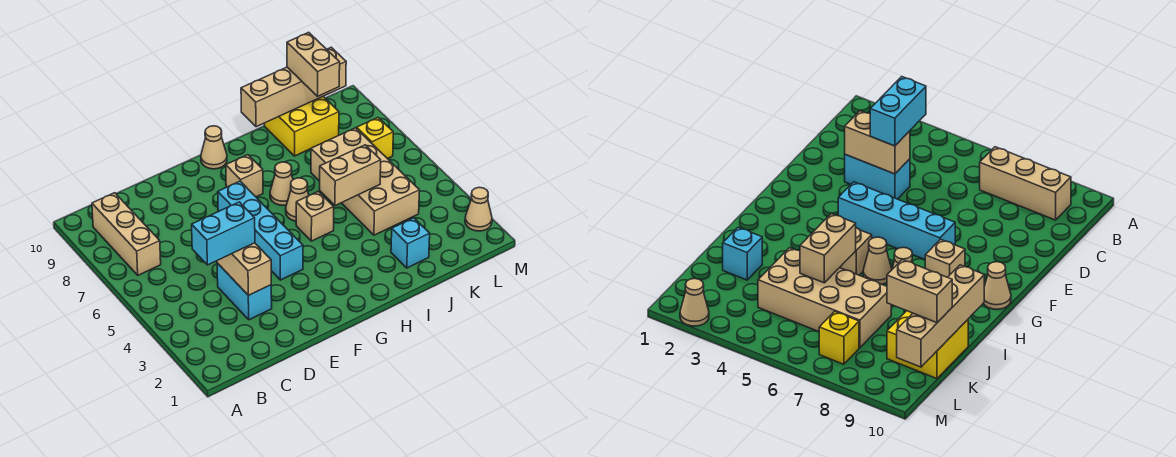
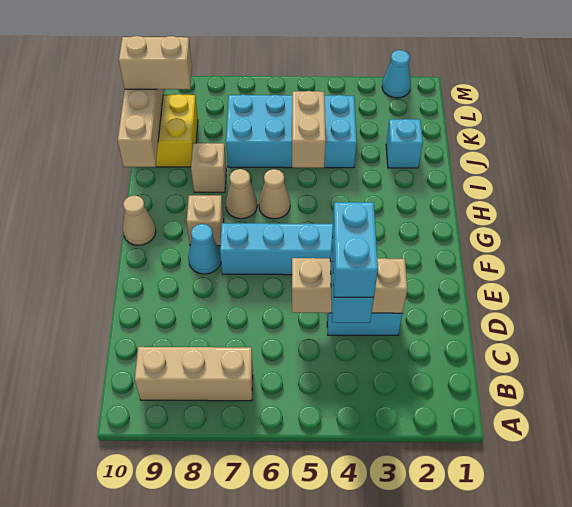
none -> cyan brick C4:D4 level 4
tan brick D3:D4 level 2 -> tan brick D3:D5 level 2
none -> cyan cone F8 level 1
tan brick H5 level 1 -> tan brick I8 level 1
tan brick J4:K7 level 1 -> cyan brick J4:K7 level 1
yellow brick L7 level 1 -> none
tan cone M2 level 1 -> cyan cone M2 level 1

